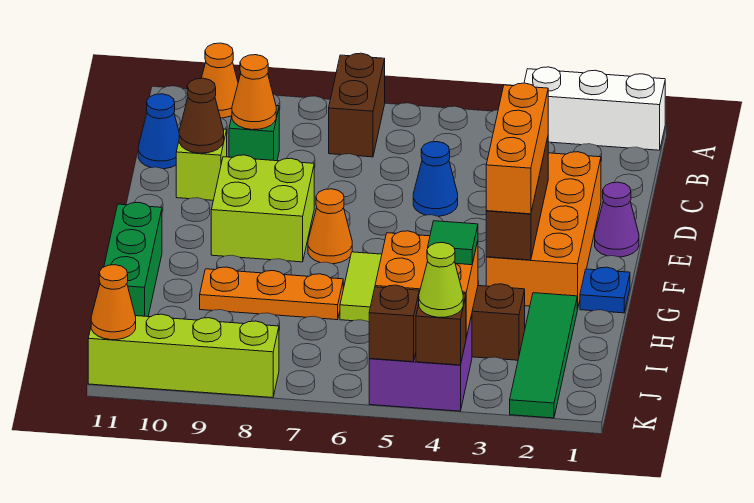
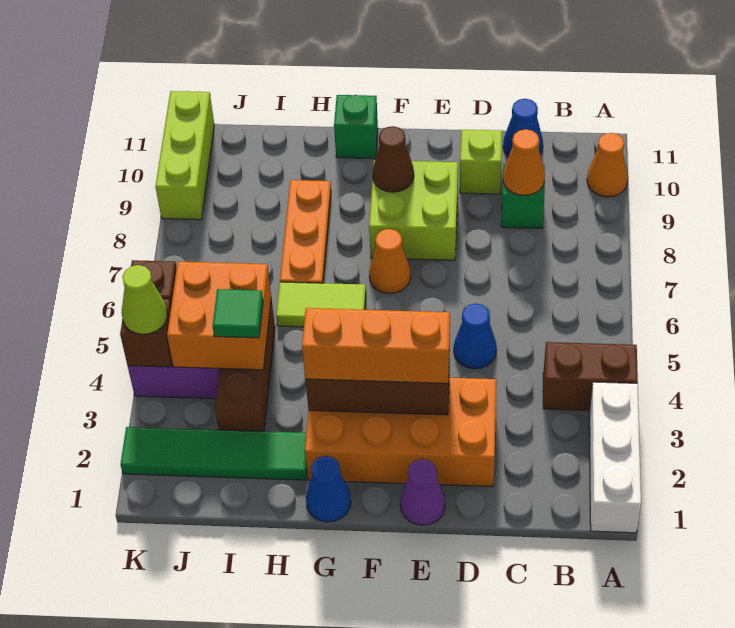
brown brick A7:B7 level 1 -> brown brick A4:B4 level 1
brown cone D10 level 2 -> brown cone F9 level 2
blue plate G1 level 1 -> blue cone G1 level 1
green brick G11:I11 level 1 -> green brick G11 level 1
lime brick K8:K11 level 1 -> lime brick K9:K11 level 1
orange cone K11 level 2 -> none

